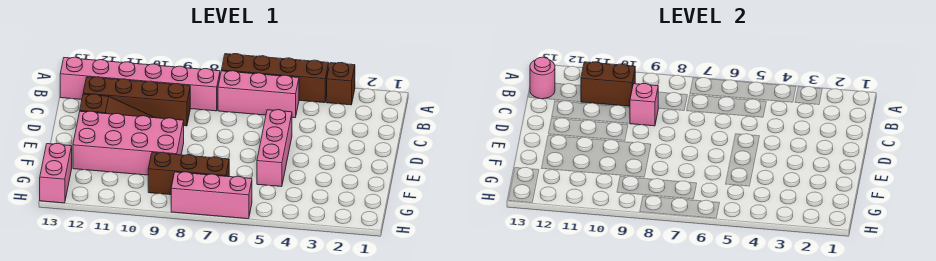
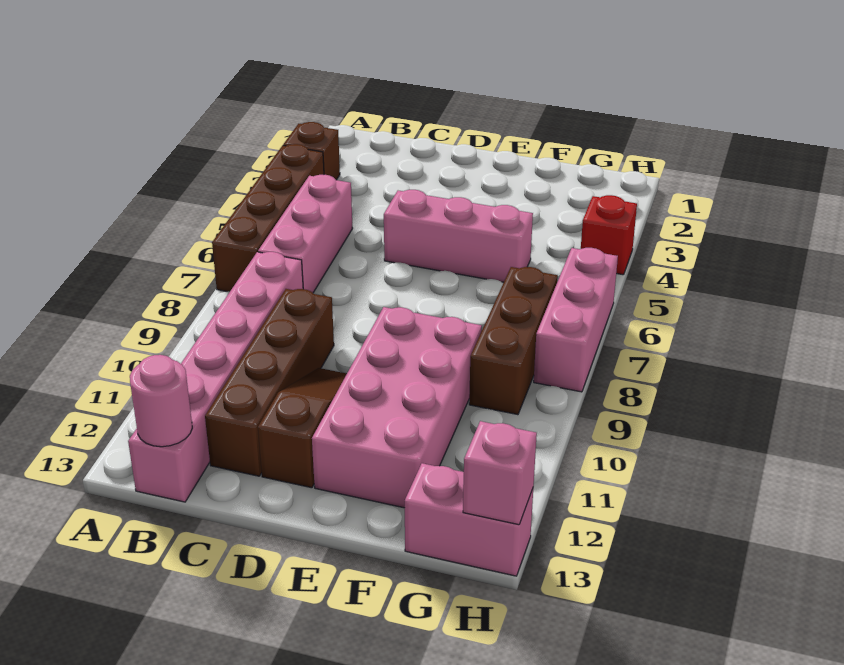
brown brick B10:B11 level 2 -> none
pink brick C9 level 2 -> pink brick H13 level 2
none -> red brick H4 level 1

